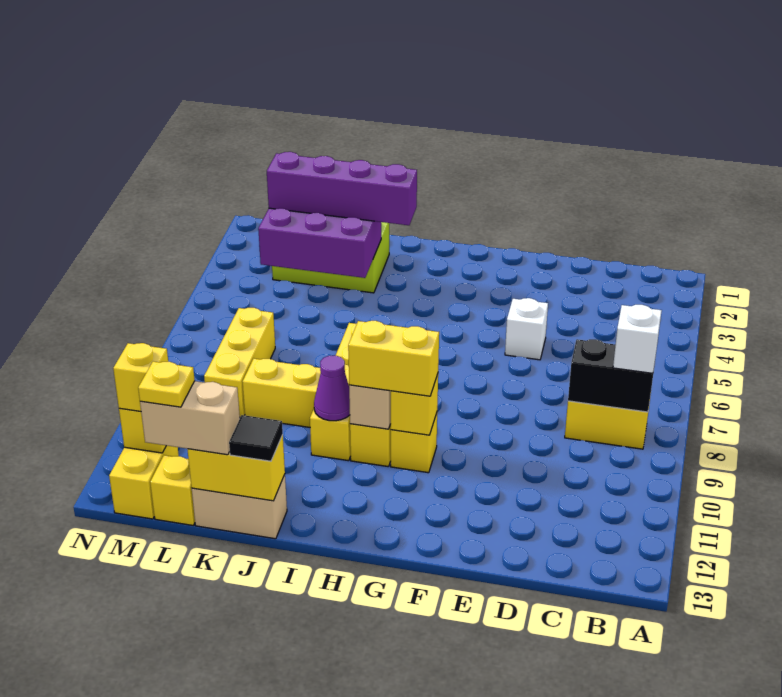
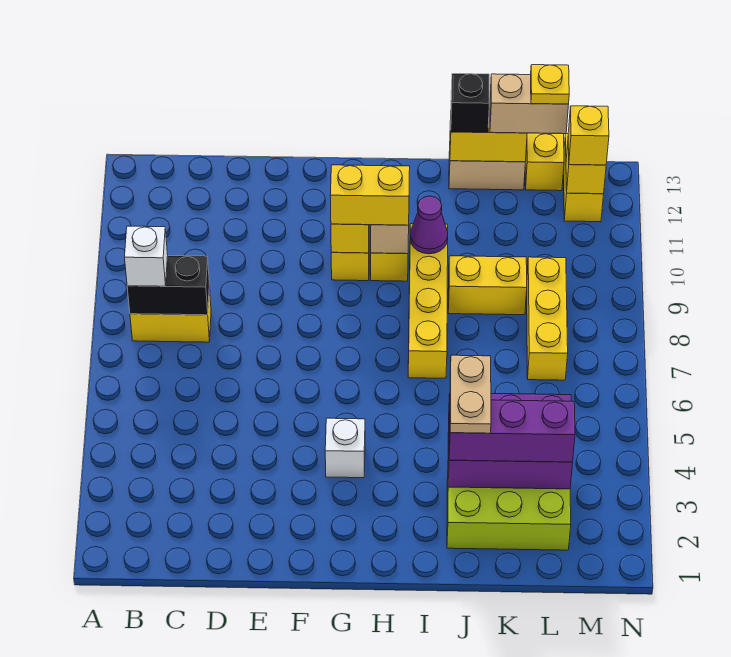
white brick E5 level 1 -> white brick G4 level 1
purple brick I3:L3 level 3 -> purple brick J3:L3 level 3
none -> tan plate J3:J4 level 4
black tile J13 level 3 -> black brick J13 level 3

